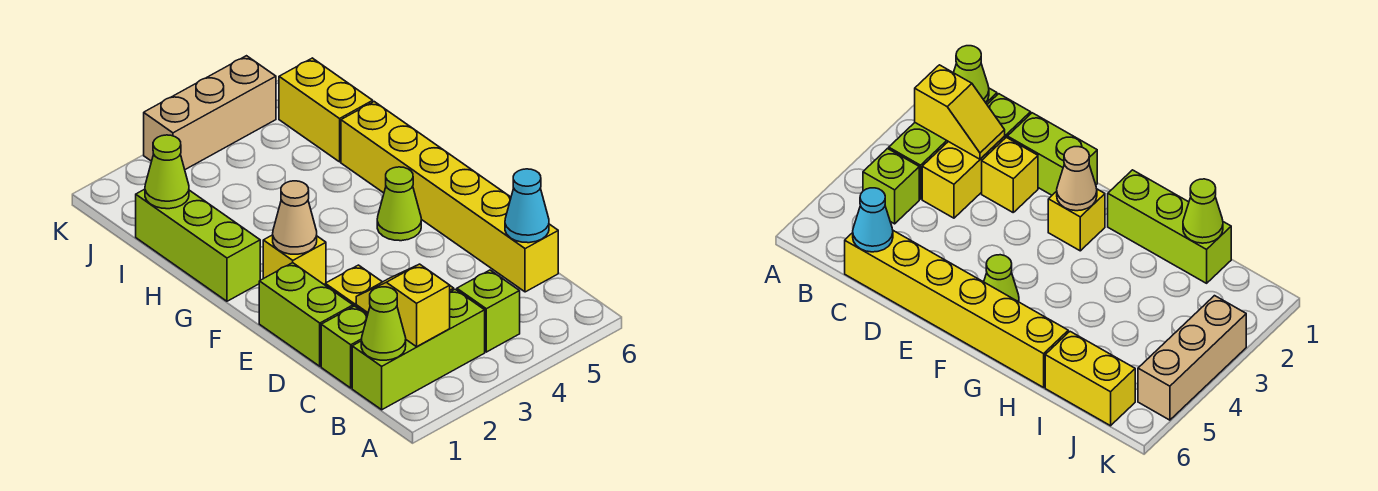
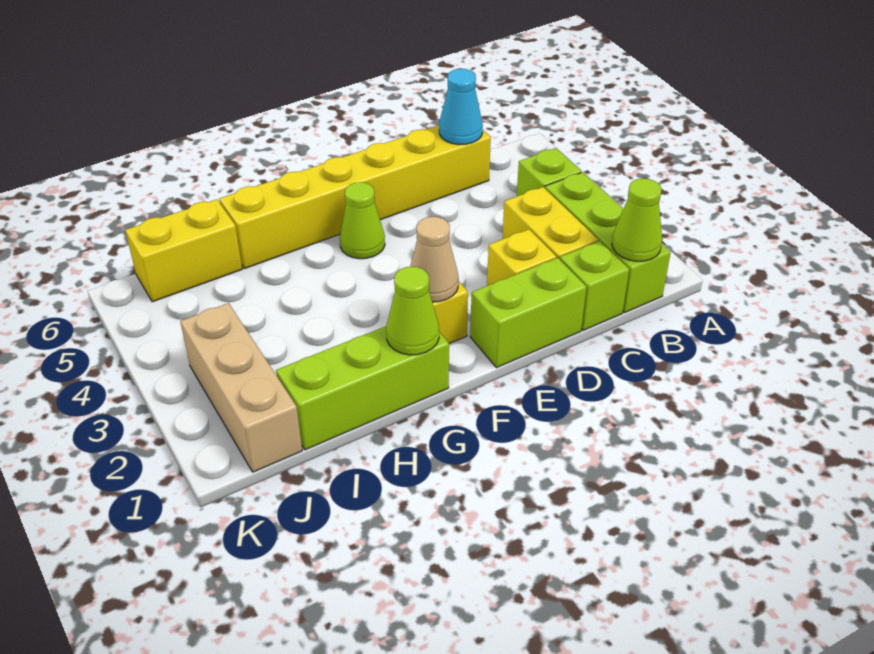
yellow slope B2:C2 level 2 top B -> none
lime cone I1 level 2 -> lime cone G1 level 2
tan brick K3:K5 level 1 -> tan brick J1:J3 level 1

